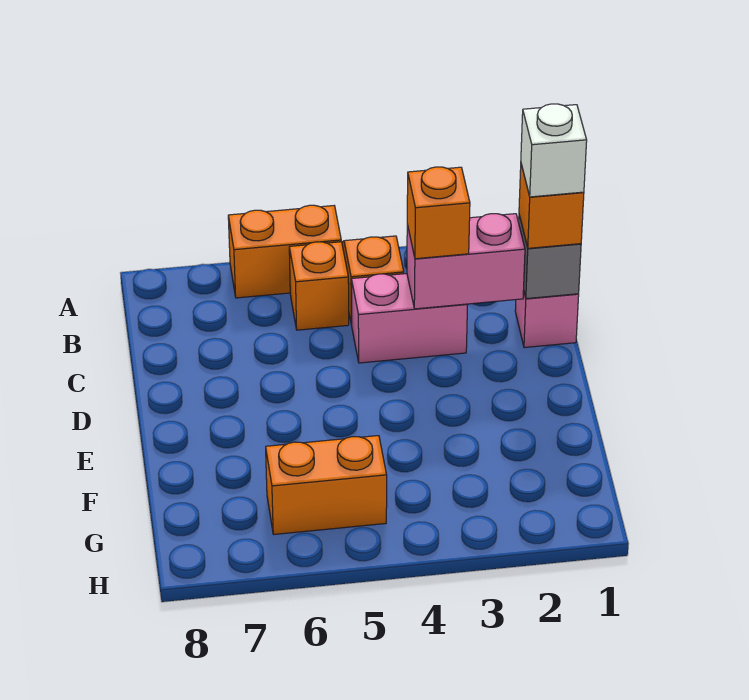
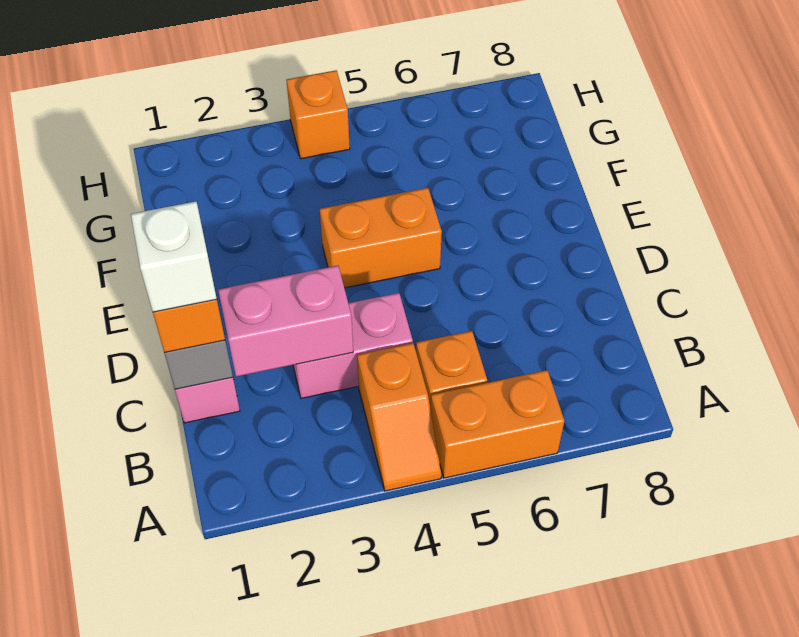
orange brick C3 level 3 -> orange brick H4 level 1
orange brick G5:G6 level 1 -> orange brick E4:E5 level 1

